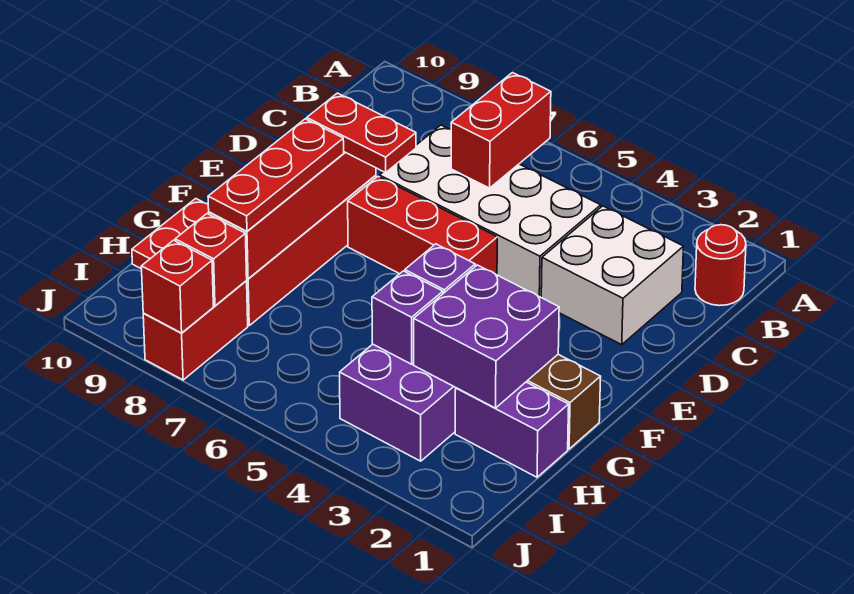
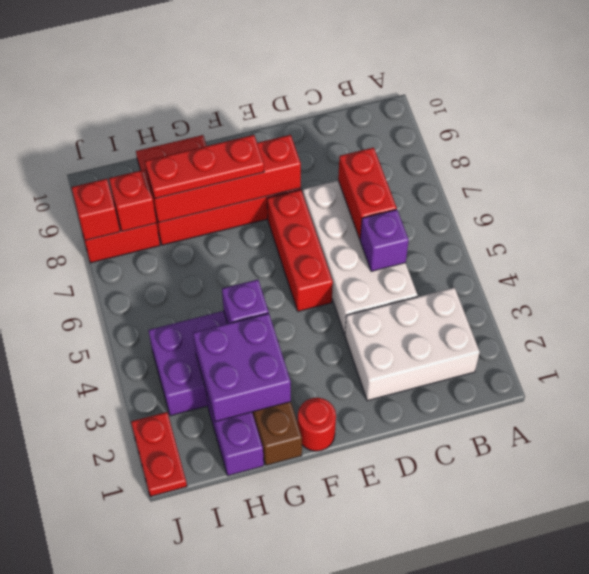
red round brick B1 level 1 -> red round brick F1 level 1
red brick B6:C6 level 2 -> red brick C6:C7 level 2
white brick C2:D3 level 1 -> white brick B2:D3 level 1
red plate E7:E8 level 3 -> red plate J1:J2 level 1
purple brick H4 level 2 -> purple brick C5 level 2

